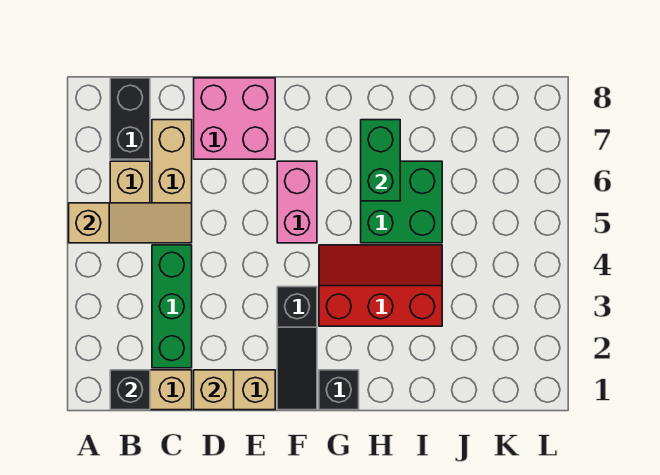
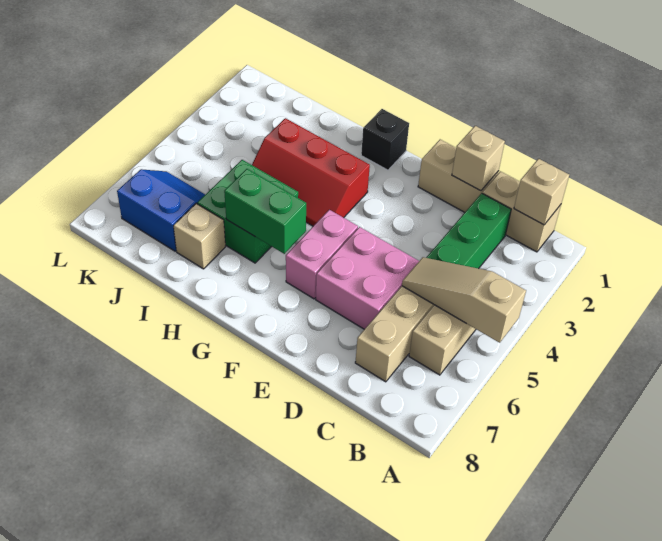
black brick B1 level 2 -> tan brick B1 level 2
black brick B7:B8 level 1 -> none
pink brick D7:E8 level 1 -> pink brick D5:E6 level 1
black slope F1:F3 level 1 top 3 -> none
green brick H6:H7 level 2 -> green brick G6:H6 level 2
none -> tan brick I7 level 1
none -> blue slope J6:K7 level 1 top 7

